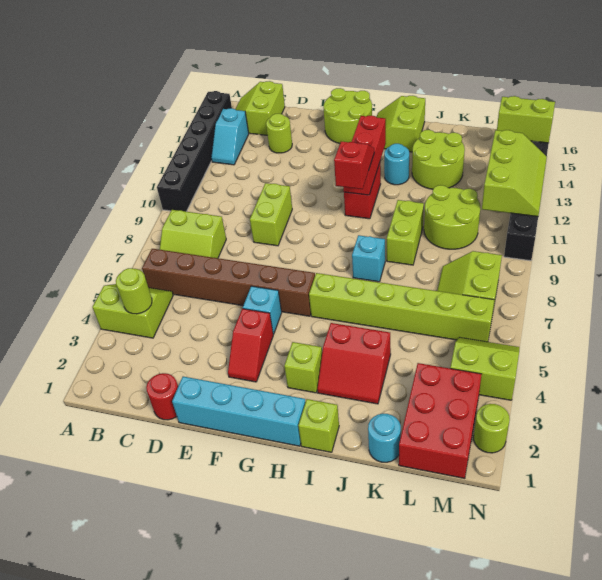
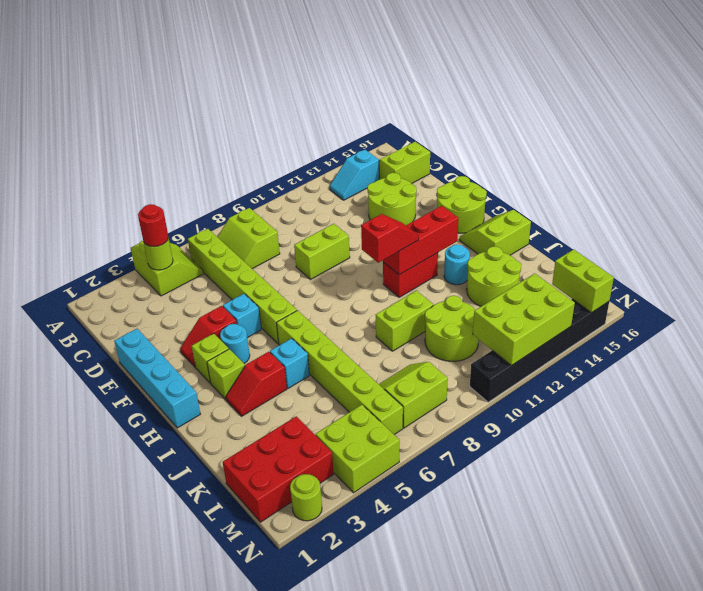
black brick A10:A15 level 1 -> none
brown brick B6:G6 level 1 -> lime brick B6:G6 level 1
red round brick D1 level 1 -> red round brick B4 level 3
lime round brick D14 level 1 -> lime round brick D13:E14 level 1
lime brick I1 level 1 -> lime brick G3 level 1
red slope I3:J4 level 1 top 4 -> red slope I3:I4 level 1 top 4
cyan brick I8 level 1 -> cyan brick I5 level 1
cyan round brick K1 level 1 -> cyan round brick G4 level 1
lime slope M4:N5 level 1 top 4 -> lime brick M4:N5 level 1
lime slope M11:N13 level 2 top M -> lime brick M11:N13 level 2

